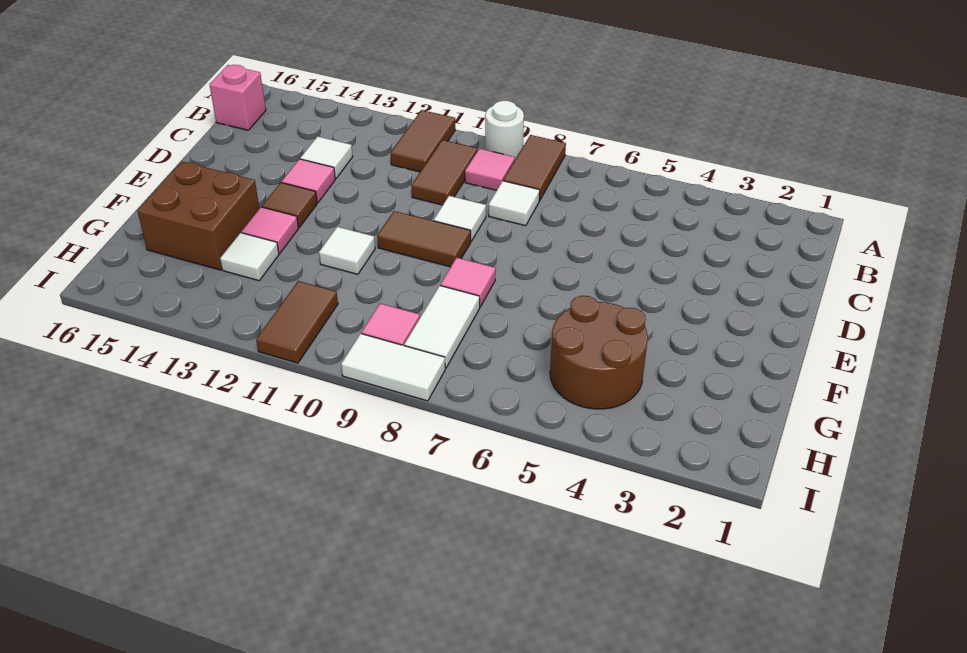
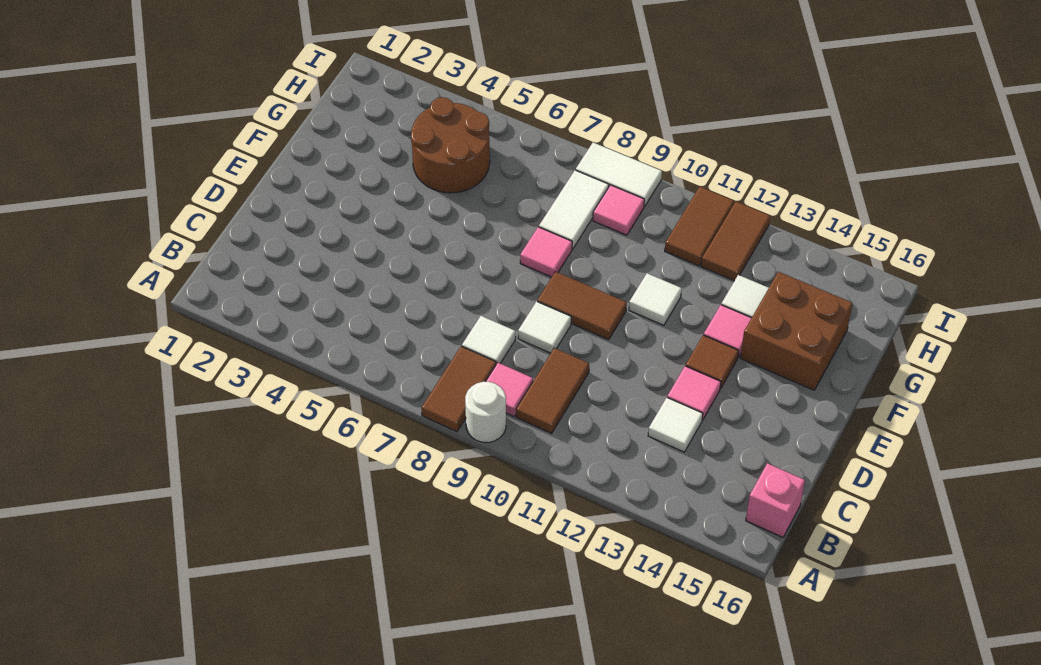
brown tile A11:B11 level 1 -> brown tile H12:I12 level 1

